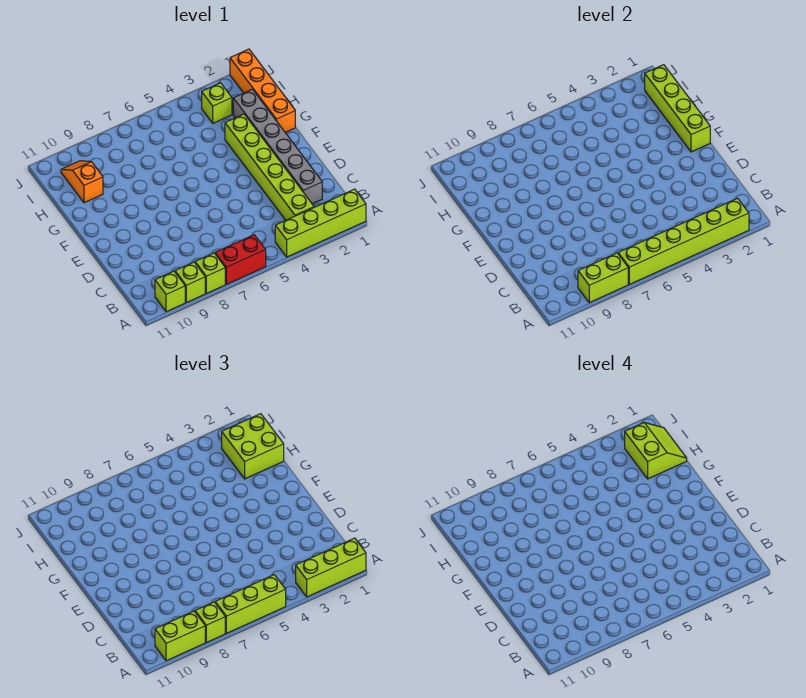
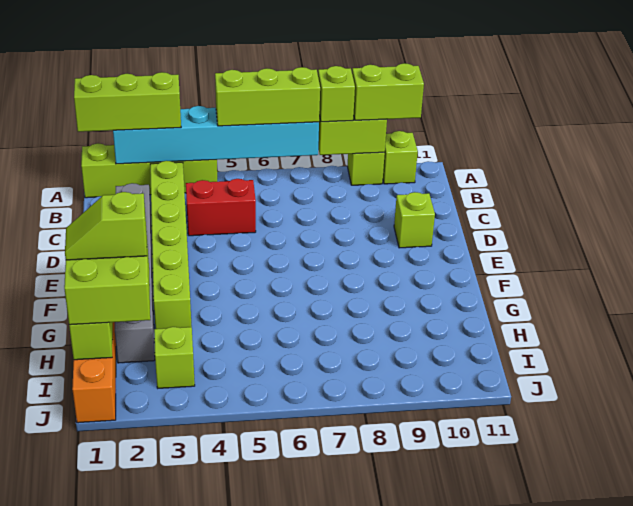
lime brick A2:A7 level 2 -> cyan brick A2:A7 level 2
red brick A6:A7 level 1 -> red brick C4:C5 level 1
lime brick A8 level 1 -> lime brick D10 level 1
lime slope H1:I2 level 4 top 2 -> lime slope H1:H2 level 4 top 2
orange slope H10:I10 level 1 top H -> none

